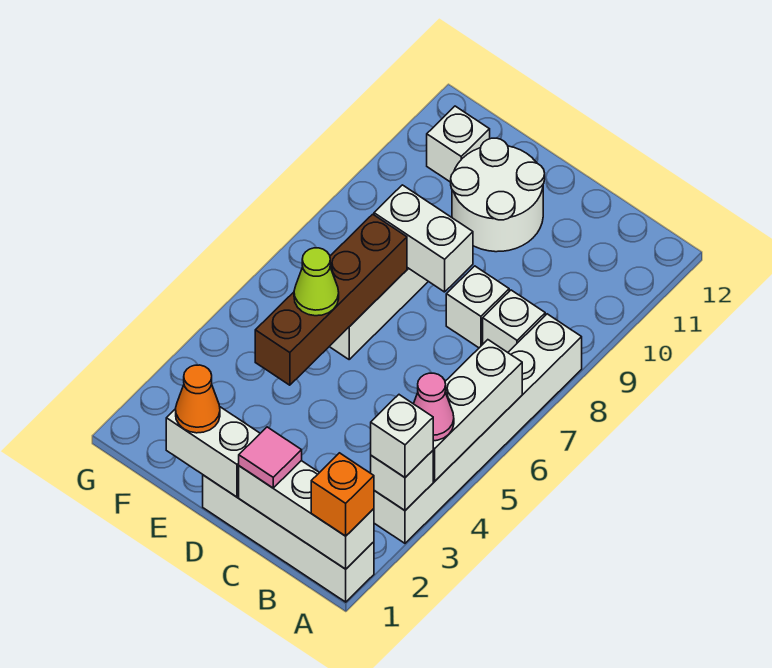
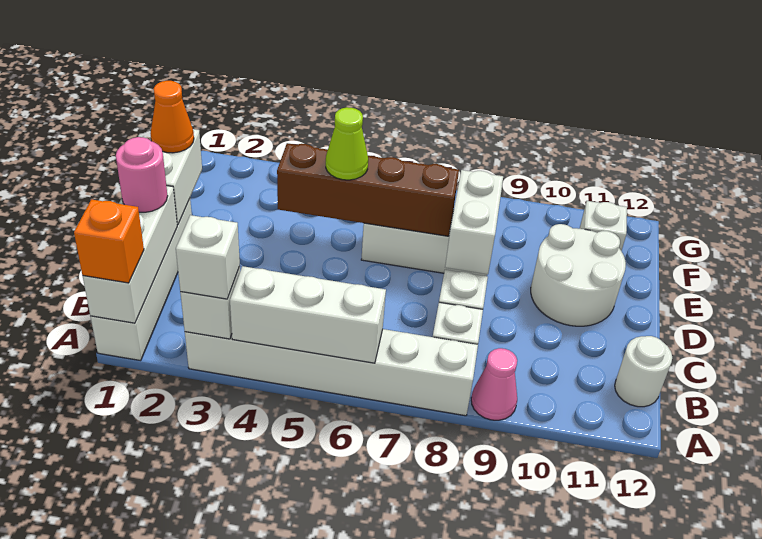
pink cone A4 level 3 -> pink cone A9 level 1
none -> white round brick B12 level 1
pink tile C1 level 3 -> pink round brick C1 level 3

